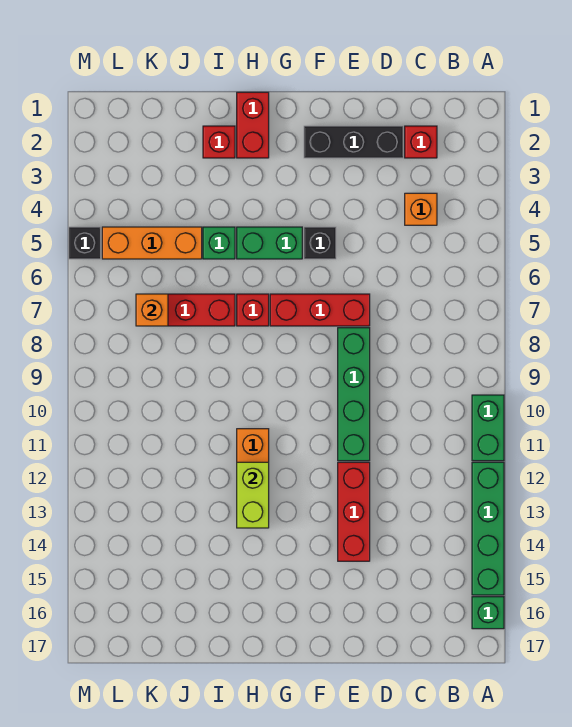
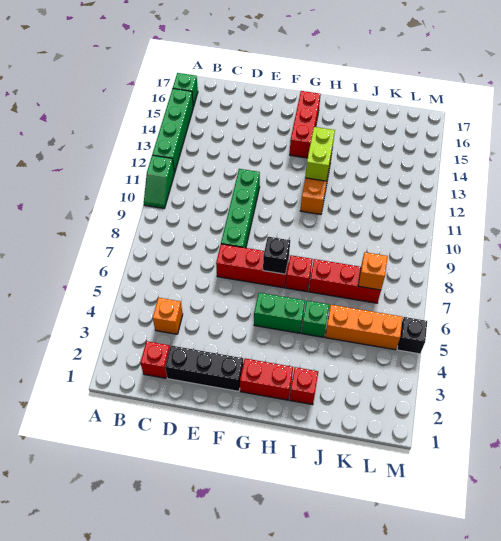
green brick A10:A11 level 1 -> green slope A10:A11 level 1 top 11
red brick E12:E14 level 1 -> red brick G14:G16 level 1
black brick F5 level 1 -> black brick G7 level 2
red brick H1:H2 level 1 -> red brick G2:H2 level 1

